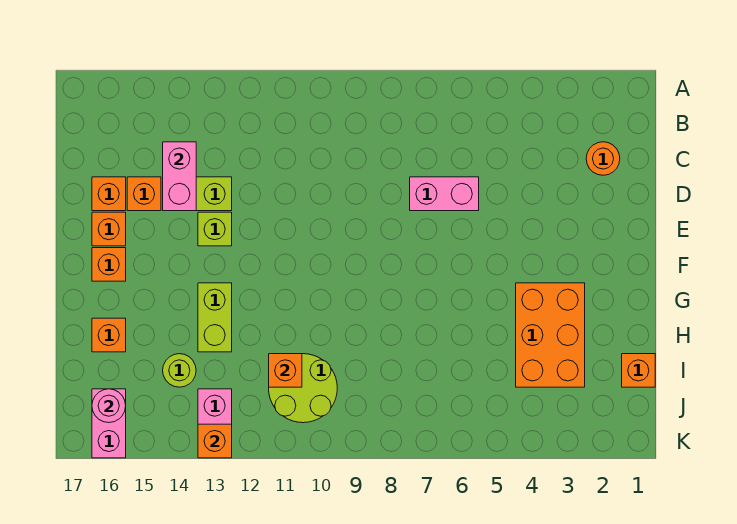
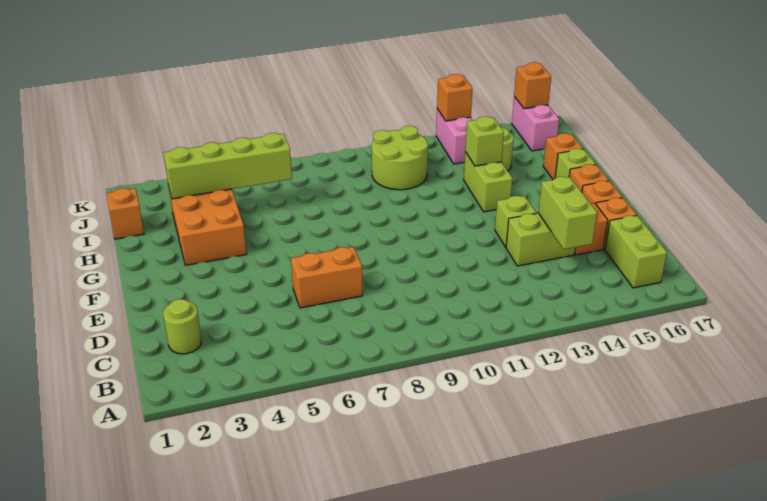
none -> lime brick B16:C16 level 1
orange round brick C2 level 1 -> lime round brick C2 level 1
pink brick C14:D14 level 2 -> lime brick C14:D14 level 2
pink brick D6:D7 level 1 -> orange brick D6:D7 level 1
none -> lime brick G16 level 1
none -> lime brick H13 level 2
none -> lime brick I3:I6 level 2
orange brick I11 level 2 -> orange brick K16 level 2
pink round brick J16 level 2 -> none

